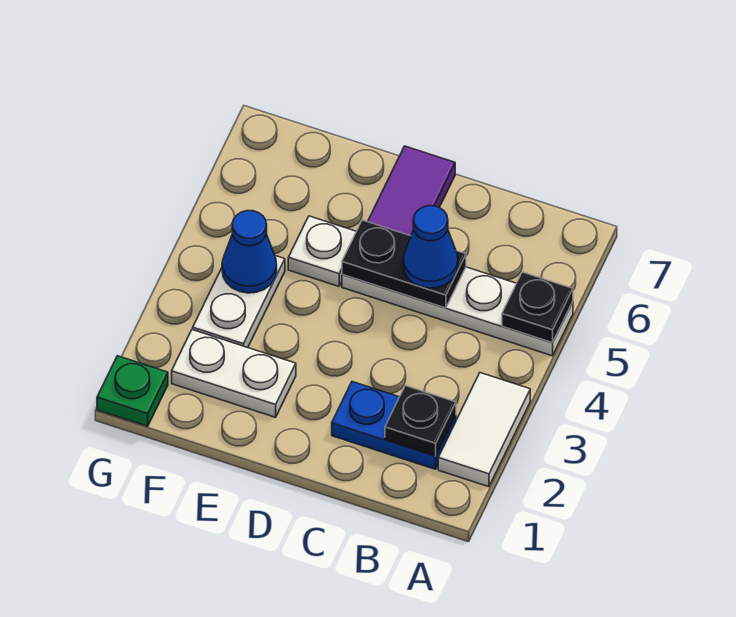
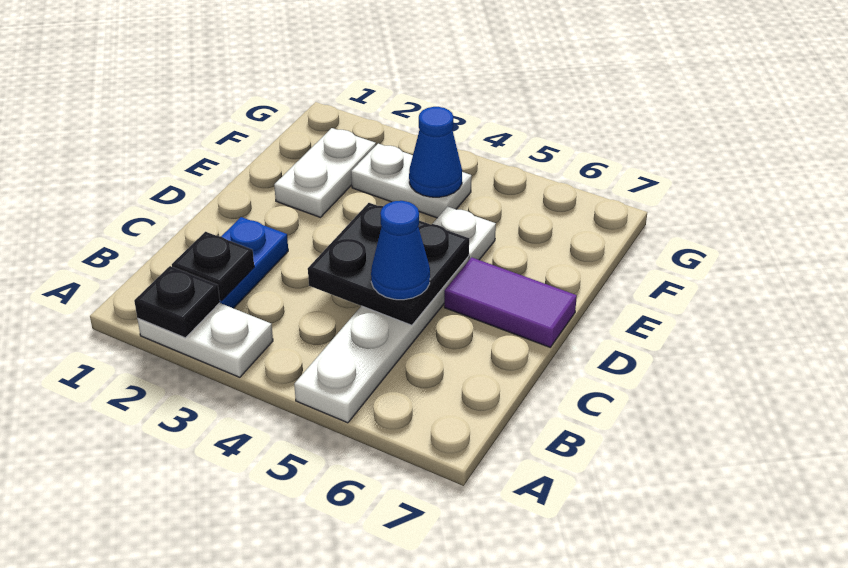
white tile A2:A3 level 1 -> white plate A2:A3 level 1
black plate A5 level 2 -> black plate A2 level 2
black plate C5:D5 level 2 -> black plate C4:D5 level 2
green plate G1 level 1 -> none

